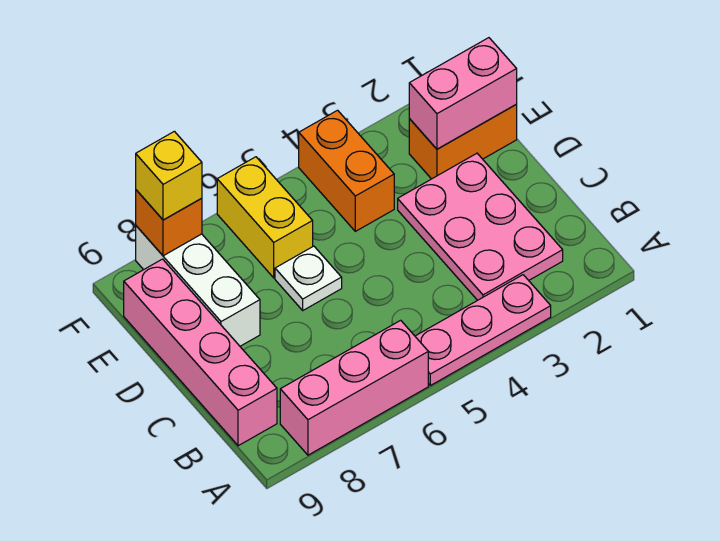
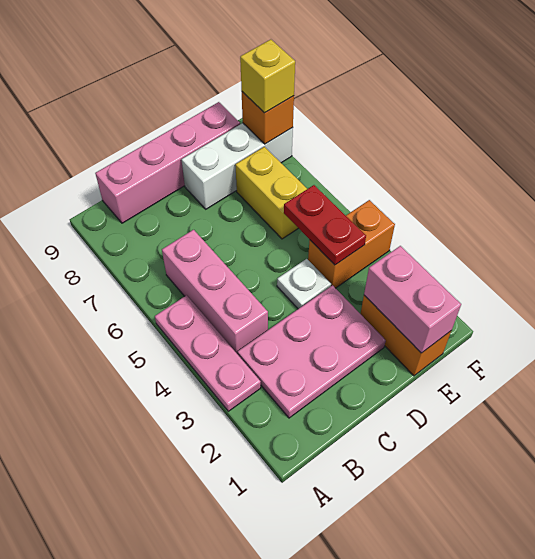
pink brick A6:A8 level 1 -> pink brick B4:B6 level 1
white plate D6 level 1 -> white plate D4 level 1
none -> red plate E4:E5 level 2
yellow brick E6:F6 level 1 -> yellow brick E6:E7 level 1

